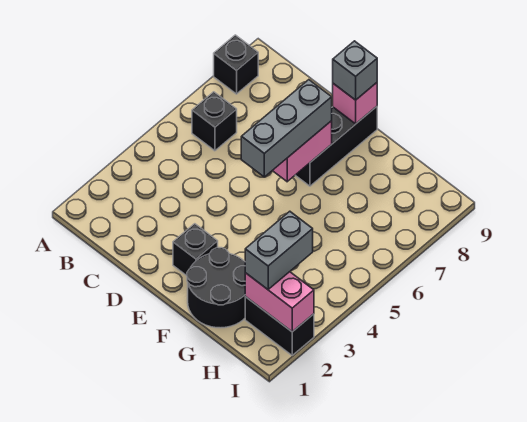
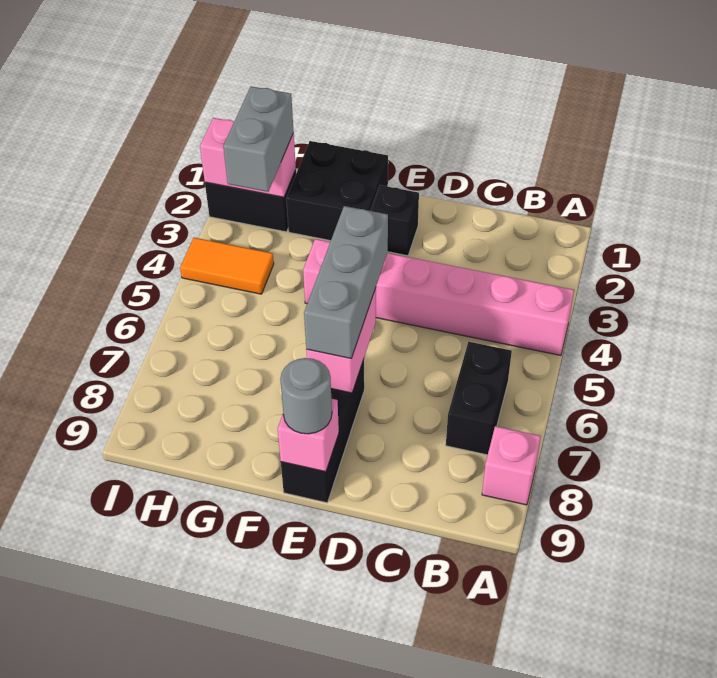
none -> pink brick A4:F4 level 1
black brick A8 level 1 -> pink brick A8 level 1
black brick B6 level 1 -> black brick B6:B7 level 1
grey brick E9 level 3 -> grey round brick E9 level 3
black round brick F1:G2 level 1 -> black brick F1:G2 level 1
none -> orange tile H4:I4 level 1

